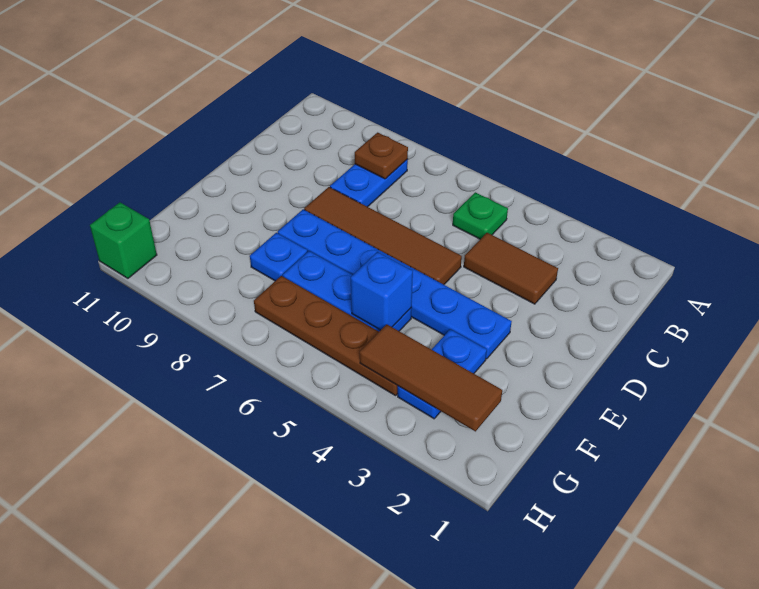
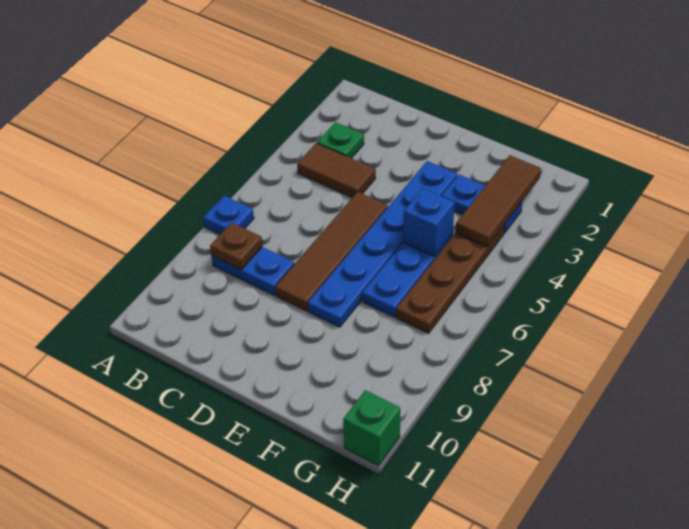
green plate B5 level 1 -> green plate B3 level 1
brown tile C3:C4 level 1 -> brown tile B4:C4 level 1
blue plate F8 level 1 -> blue plate A7 level 1

